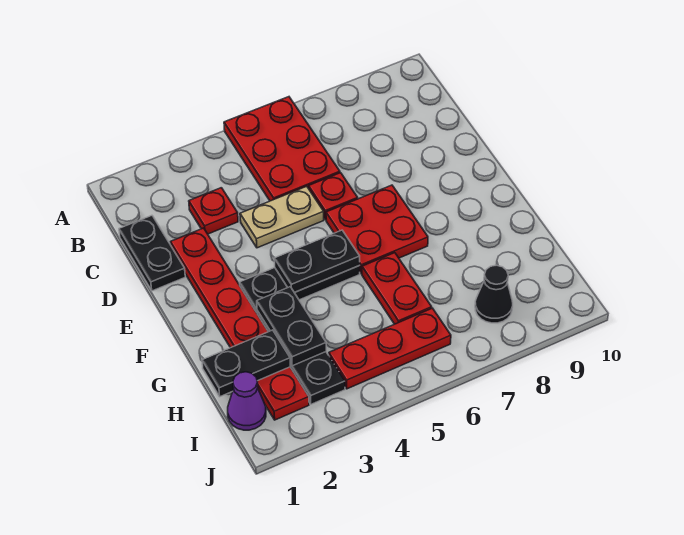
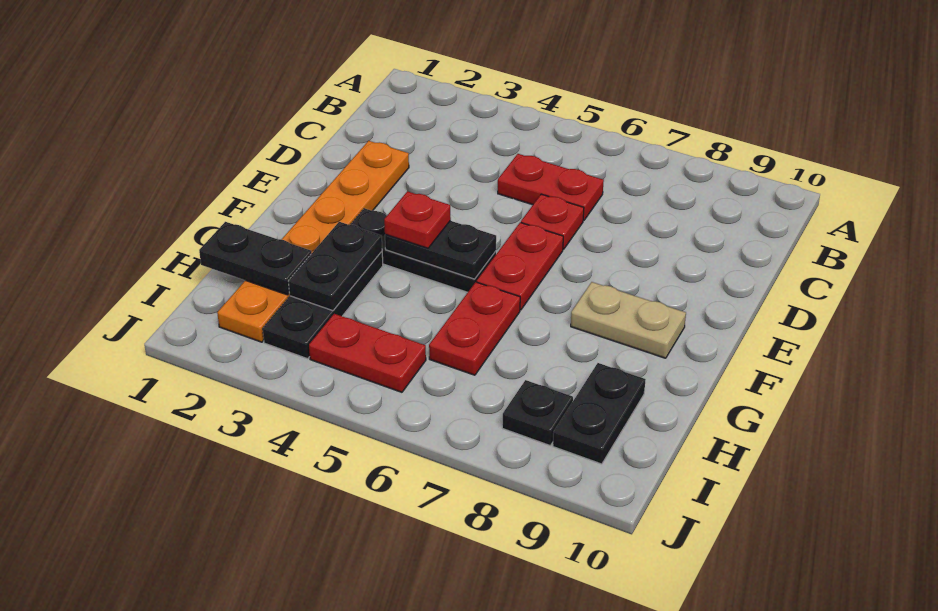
red plate A5:C6 level 1 -> red plate C5:C6 level 1
black plate C1:D1 level 1 -> black plate H9:I9 level 1
red plate C3 level 1 -> red plate F4 level 3
red plate D2:I2 level 1 -> orange plate D2:I2 level 1
tan plate D4:D5 level 1 -> tan plate F8:F9 level 1
red plate E6:F7 level 1 -> red plate E6:F6 level 1
purple cone I1 level 1 -> none
red plate I4:I6 level 1 -> red plate I4:I5 level 1
black cone I8 level 1 -> black plate I8 level 1

